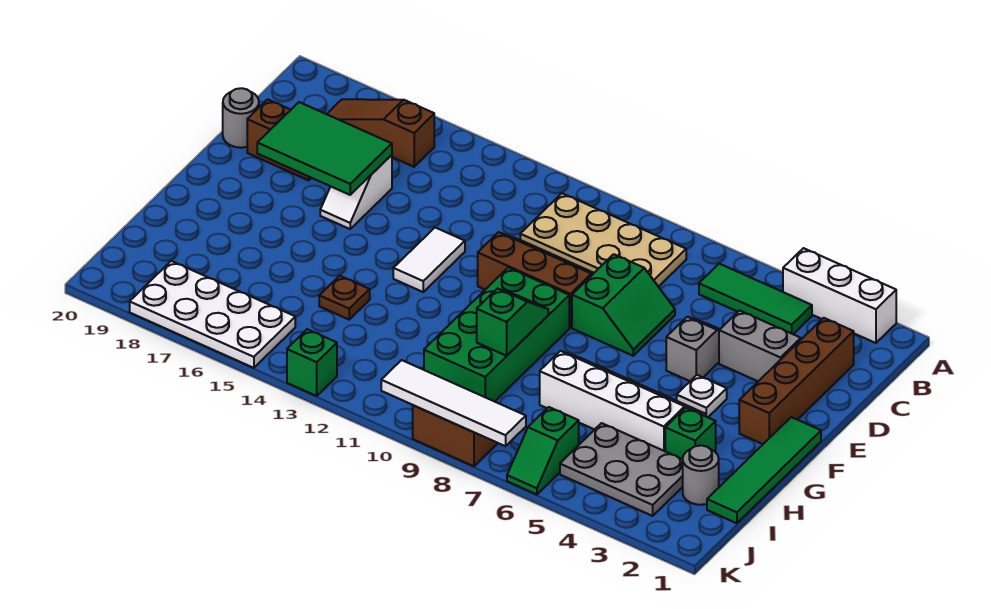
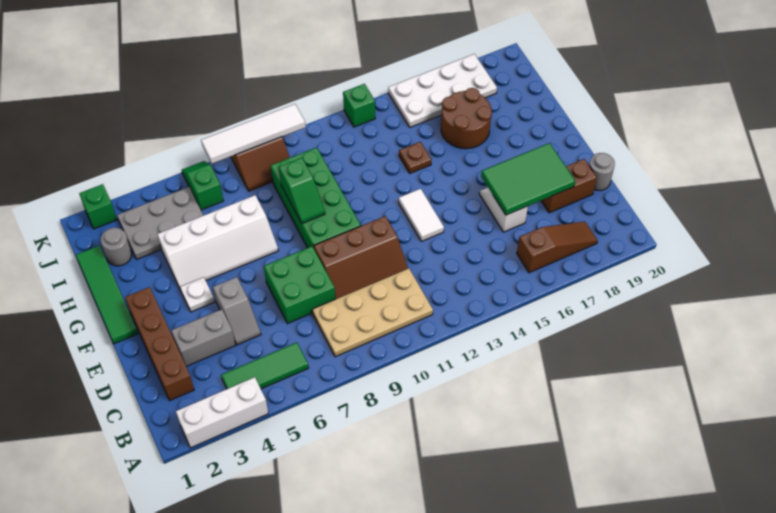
green slope D7:E8 level 1 top 8 -> green brick D7:E8 level 1
green brick H3 level 1 -> green brick K2 level 1
none -> brown round brick H16:I17 level 1

